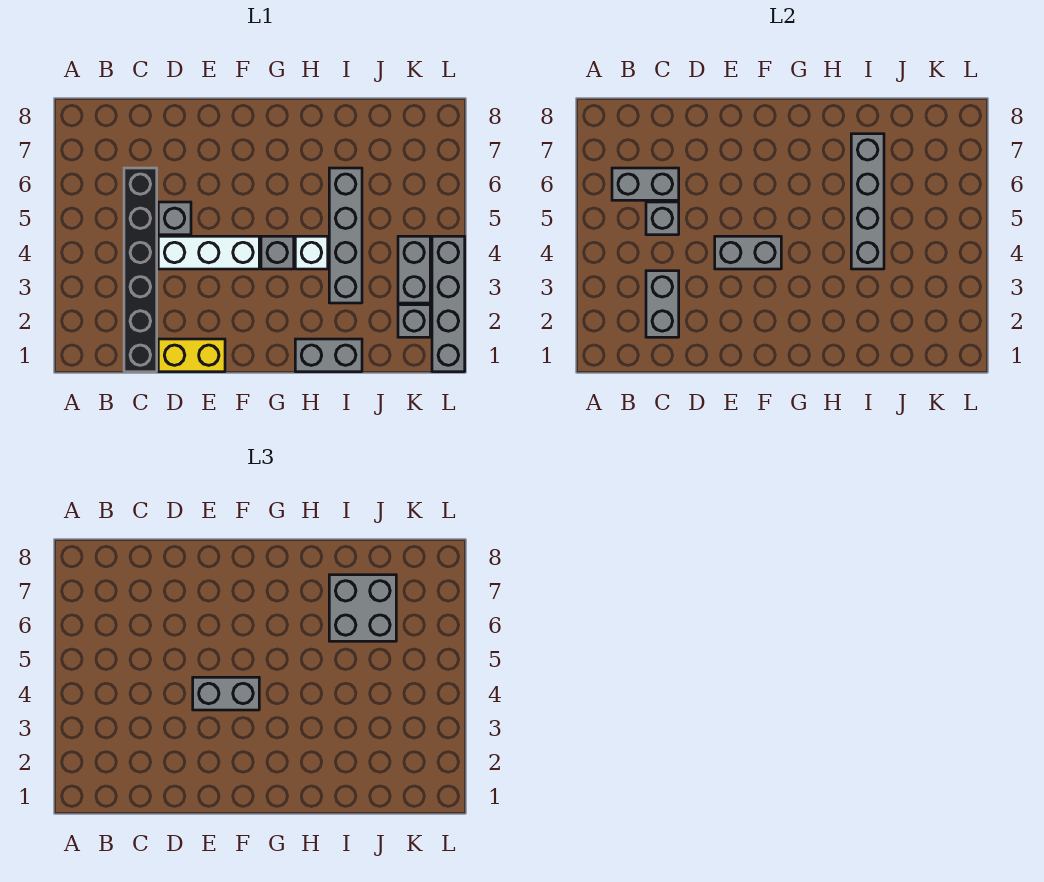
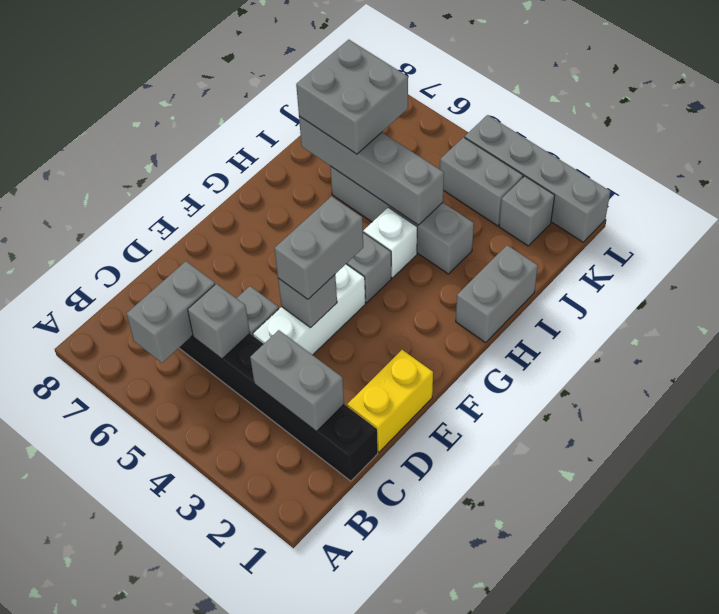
grey brick E4:F4 level 2 -> grey brick E4 level 2

